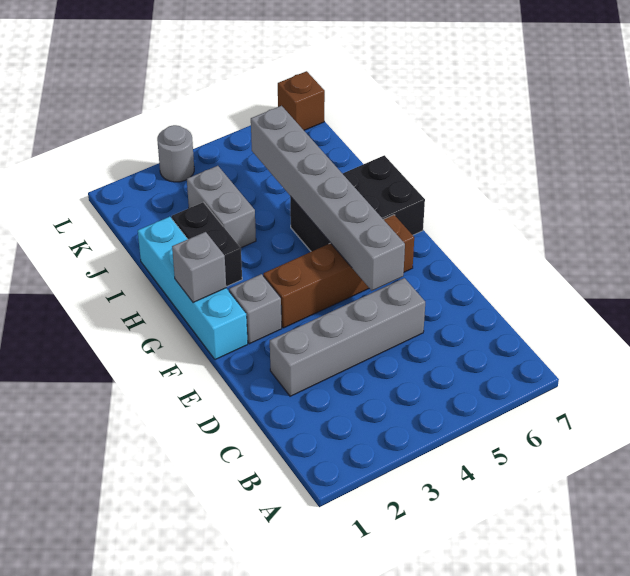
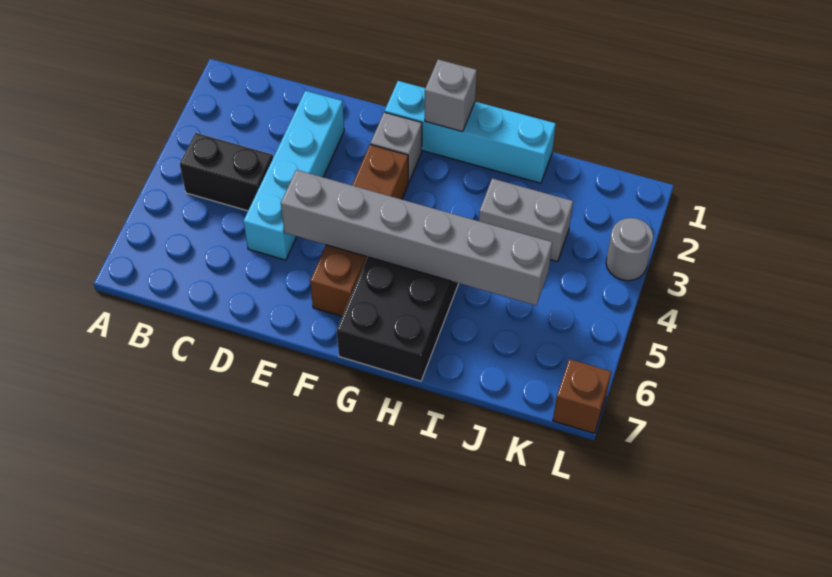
grey brick D2:D5 level 1 -> cyan brick D2:D5 level 1
black brick H2:I2 level 1 -> black brick B4:C4 level 1

